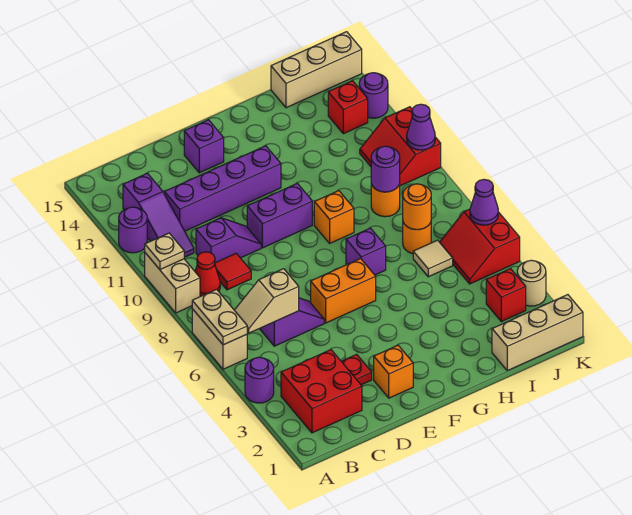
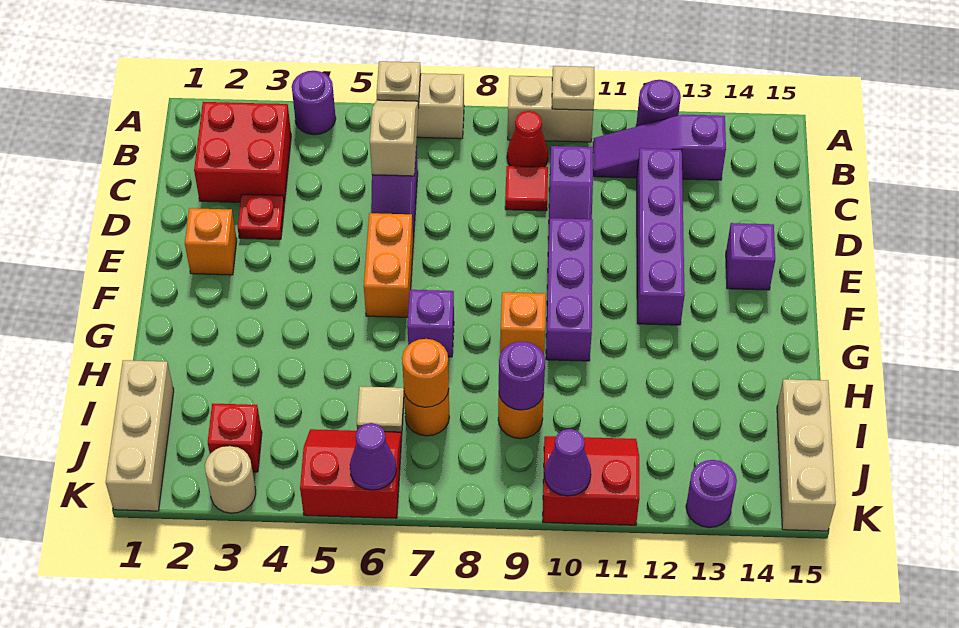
tan plate A6:A7 level 2 -> tan plate A6 level 2
purple brick E10:F10 level 1 -> purple brick E10:G10 level 1
red brick J13 level 1 -> none

